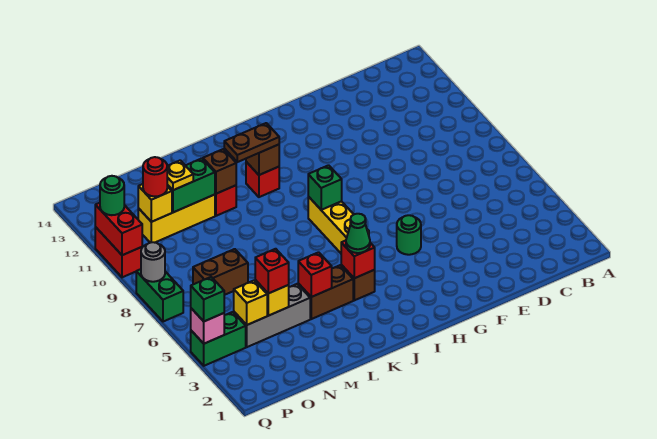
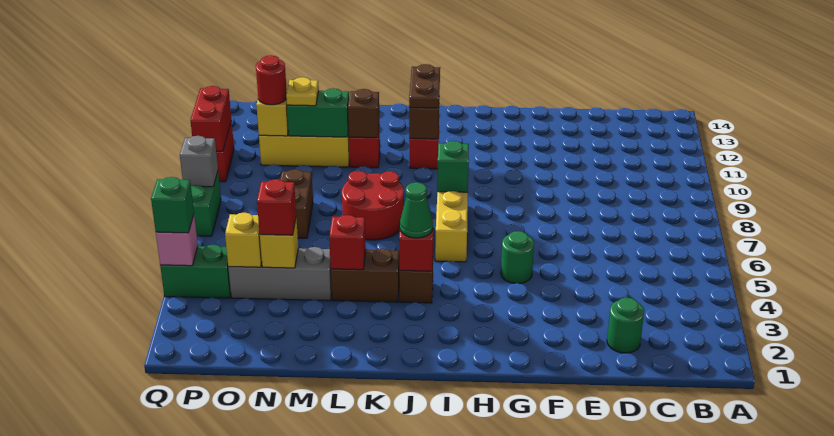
brown plate J11:K11 level 3 -> brown plate J11:J12 level 3
none -> red round brick K7:L8 level 1
brown brick N7:O7 level 1 -> brown brick N7:N8 level 1
grey round brick Q8 level 2 -> grey brick Q8 level 2
green round brick Q11 level 3 -> green round brick D2 level 1

